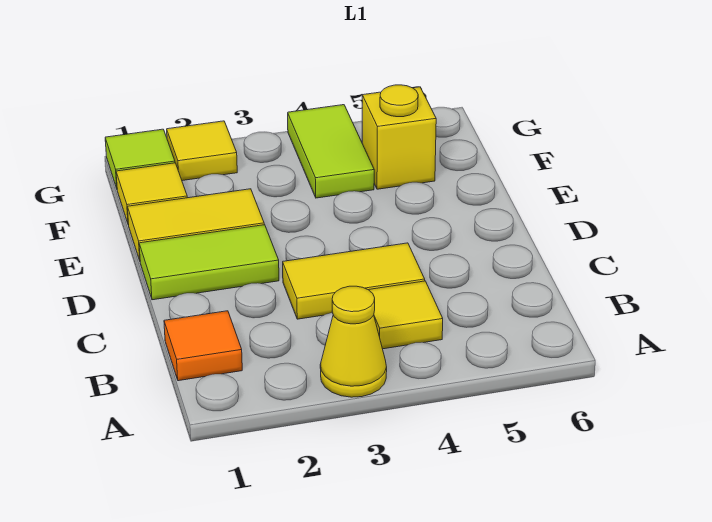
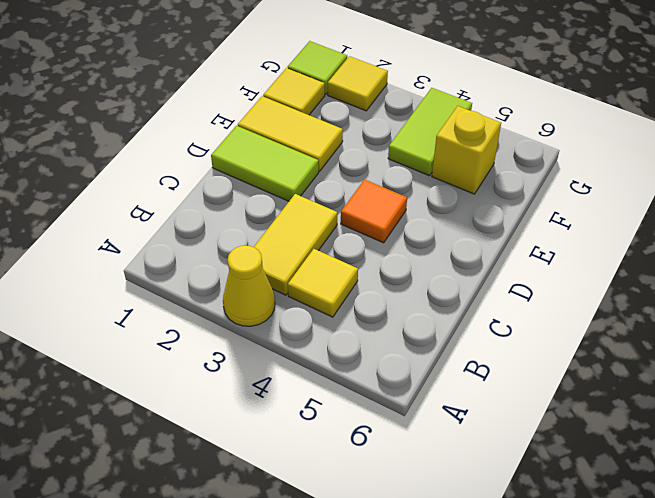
orange tile B1 level 1 -> orange tile D4 level 1
yellow tile C3:C4 level 1 -> yellow tile B3:C3 level 1

